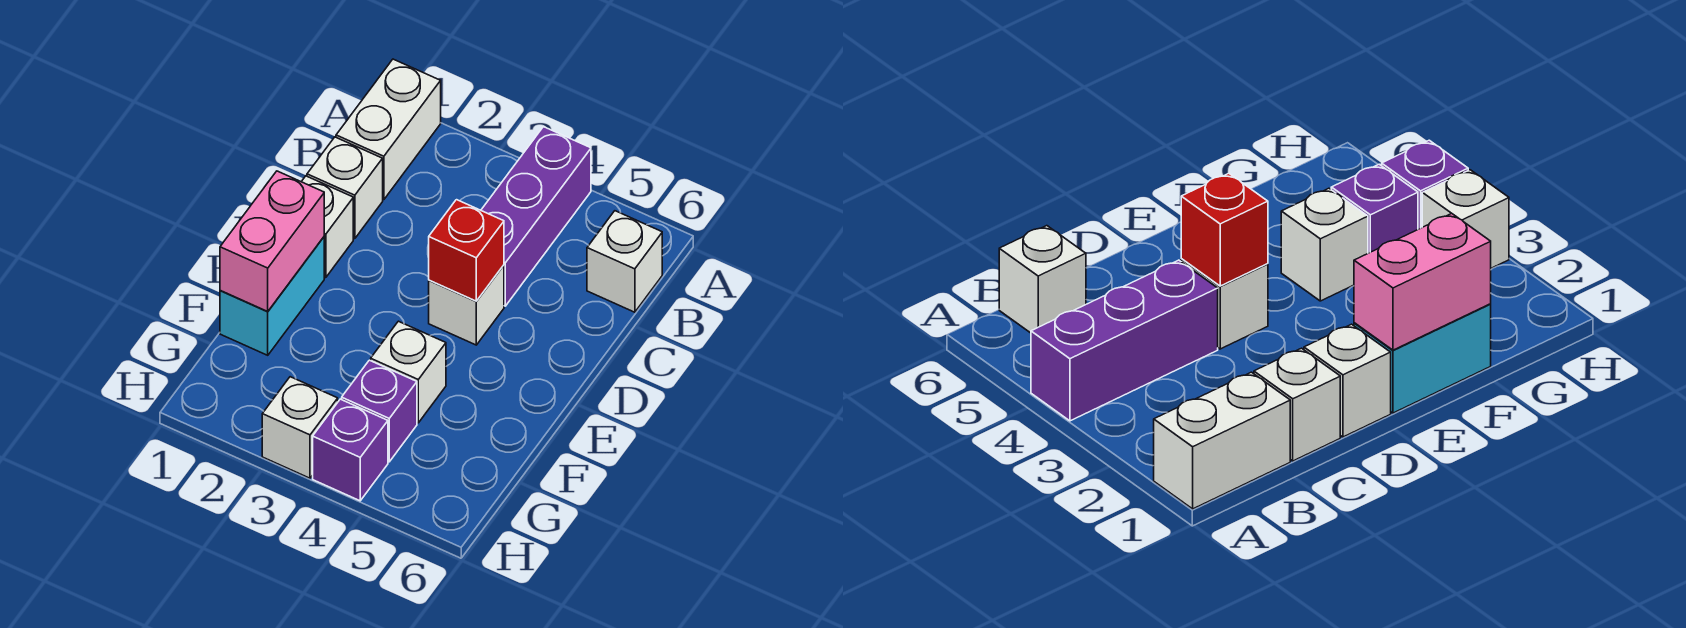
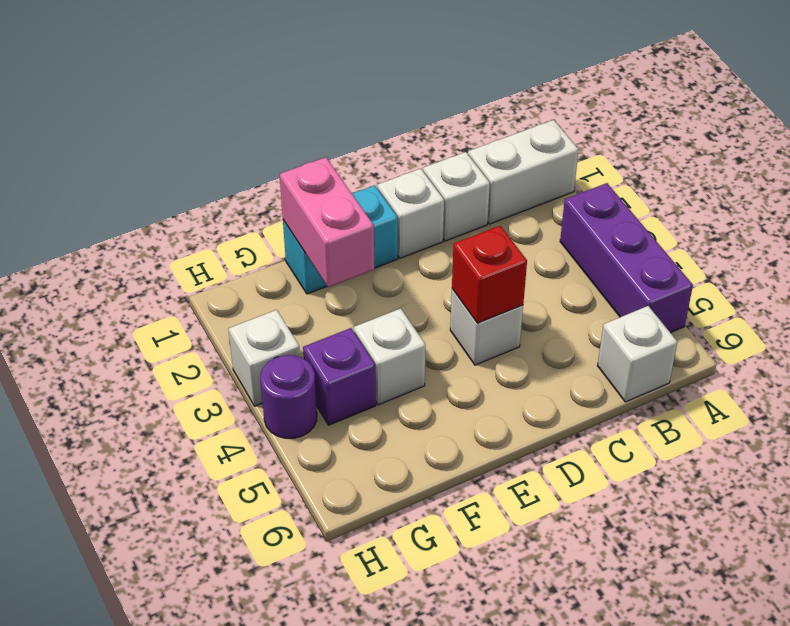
purple brick A4:C4 level 1 -> purple brick A3:A5 level 1
pink brick E1:F1 level 2 -> pink brick F1:F2 level 2
purple brick H4 level 1 -> purple round brick H4 level 1

